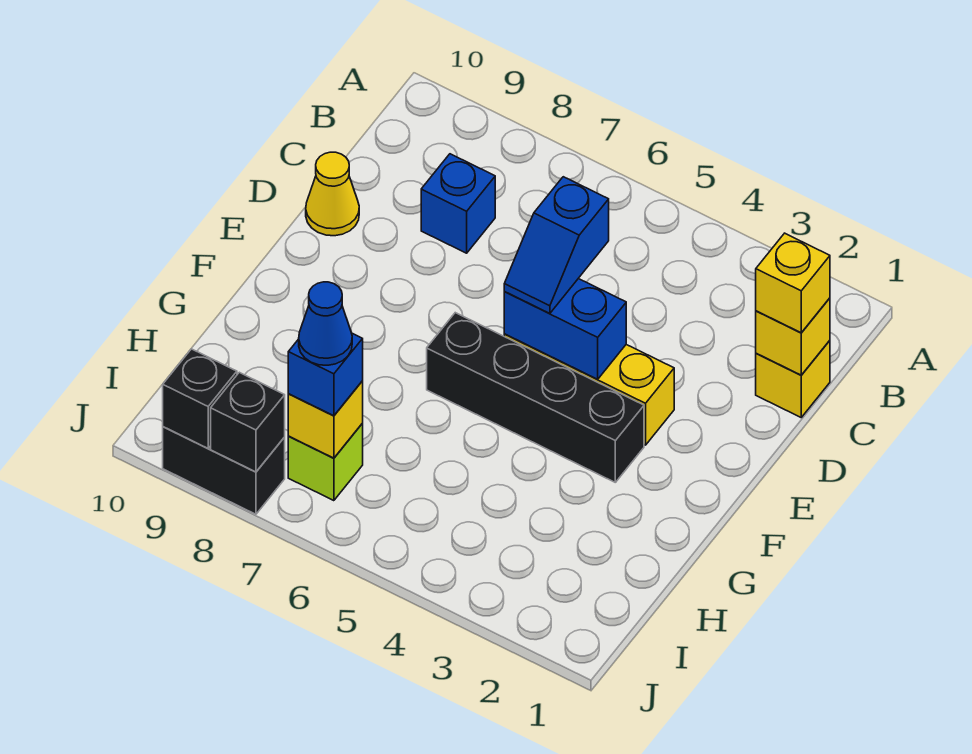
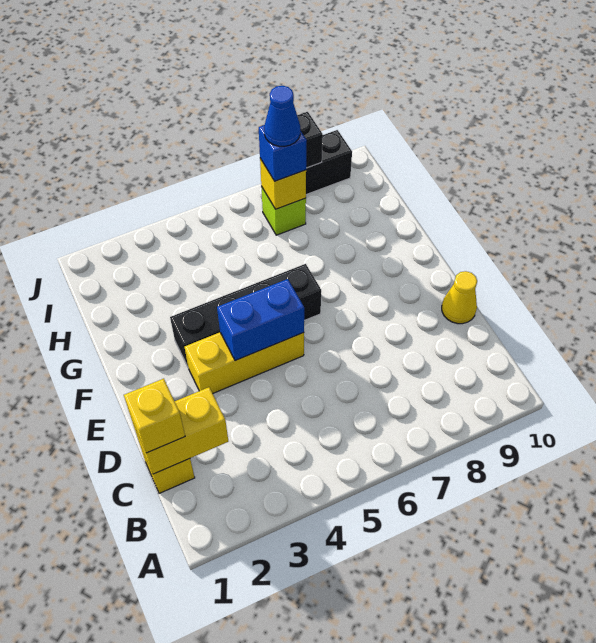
yellow brick C1 level 2 -> yellow brick C1:C2 level 2
blue brick C8 level 1 -> none
blue slope D5:E5 level 3 top D -> none
black brick J9 level 2 -> none

